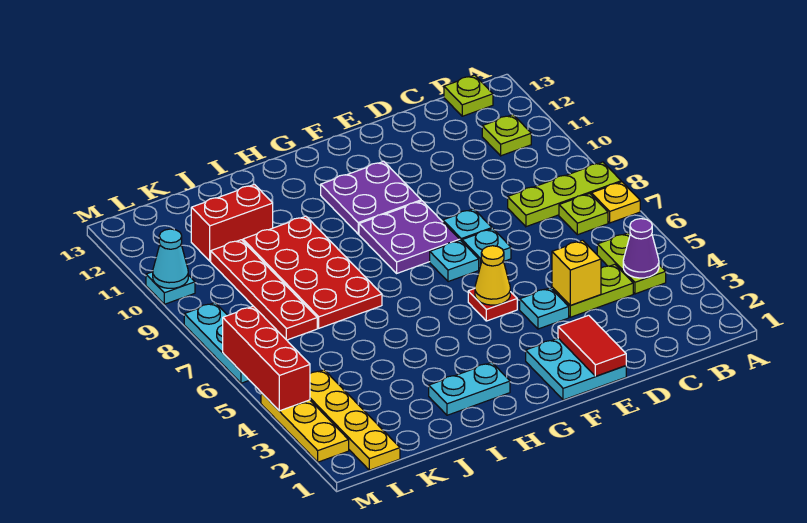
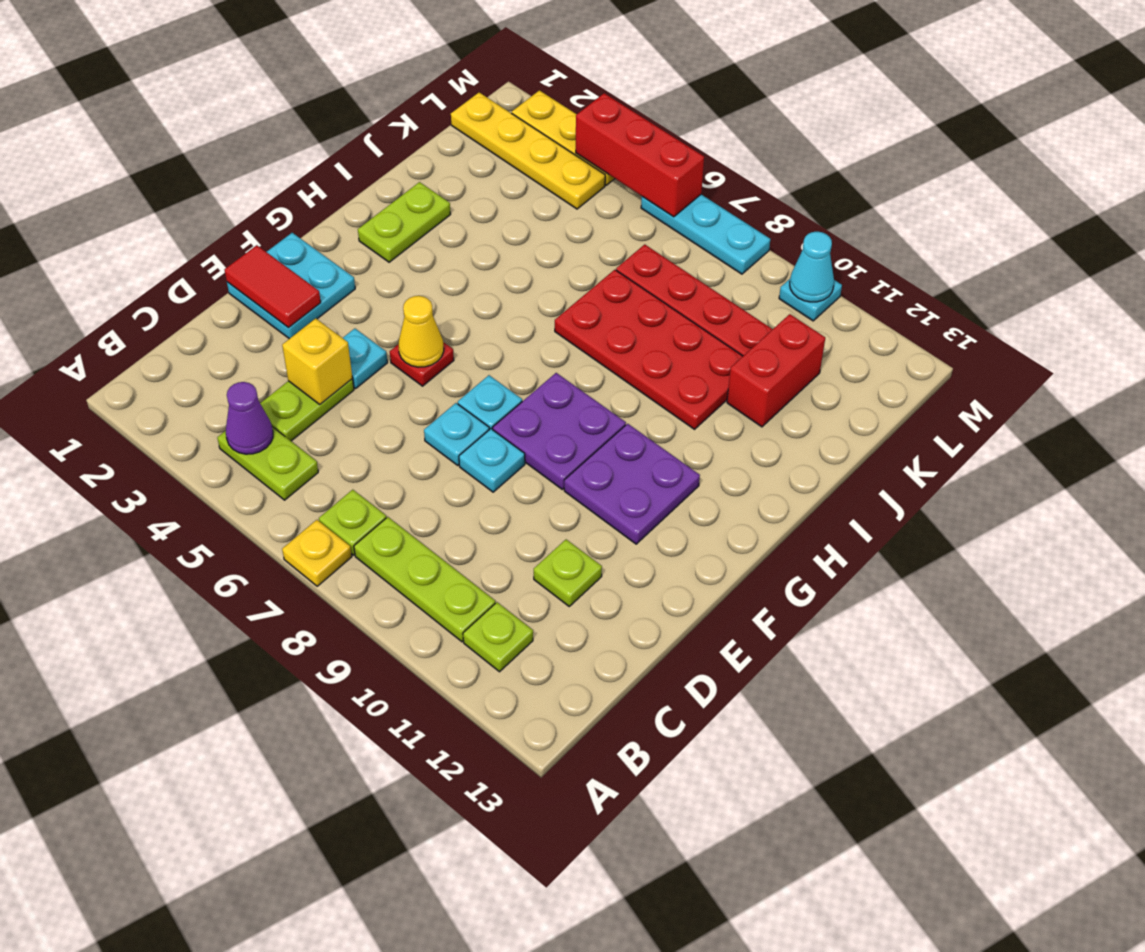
lime plate A8:C8 level 1 -> lime plate B8:B10 level 1
lime plate B13 level 1 -> lime plate D11 level 1
cyan plate H2:I2 level 1 -> lime plate H2:I2 level 1

